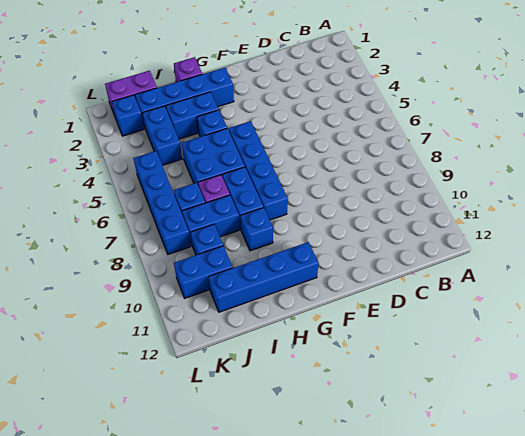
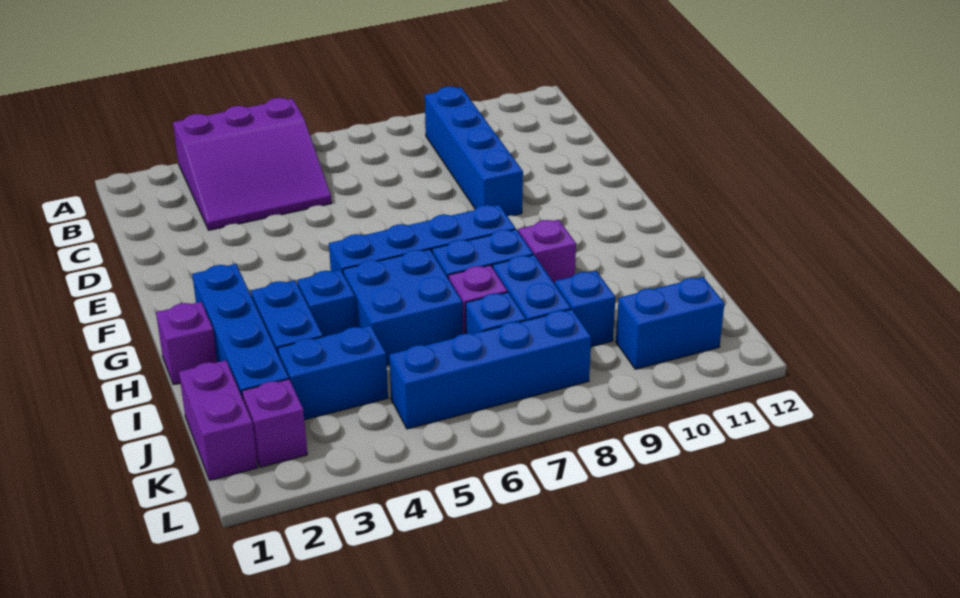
none -> purple slope A3:C5 level 1 top A
blue brick G11:J11 level 1 -> blue brick B9:E9 level 1
blue brick H9 level 1 -> purple brick H9 level 1
blue brick J10:K10 level 1 -> blue brick K10:K11 level 1
blue brick K2 level 1 -> purple brick K2 level 1

